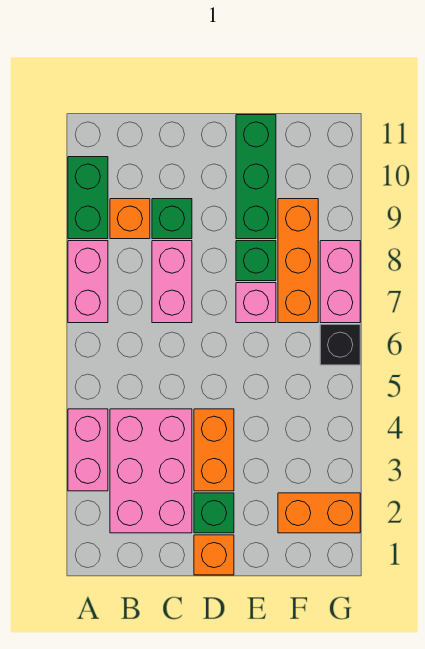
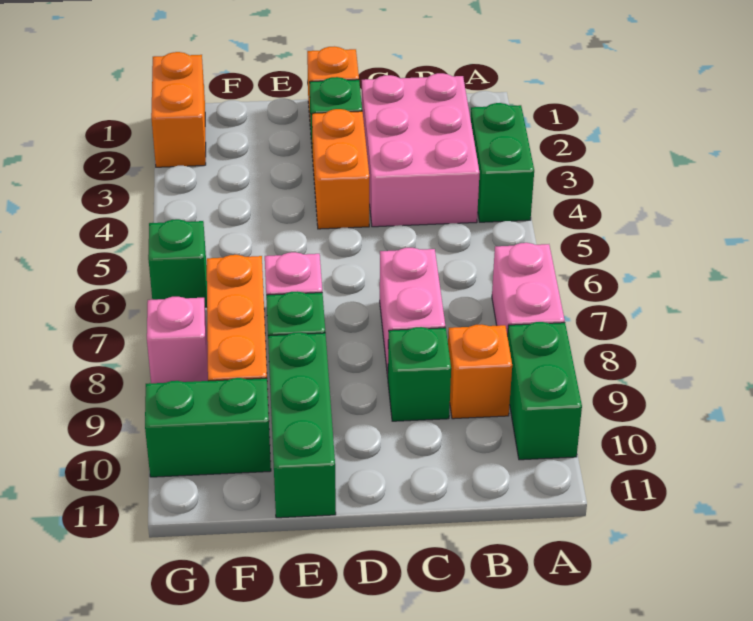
pink brick A3:A4 level 1 -> green brick A3:A4 level 1
orange brick F2:G2 level 1 -> orange brick G1:G2 level 1
none -> green brick F10:G10 level 1
black brick G6 level 1 -> green brick G6 level 1
pink brick G7:G8 level 1 -> pink brick G8 level 1

